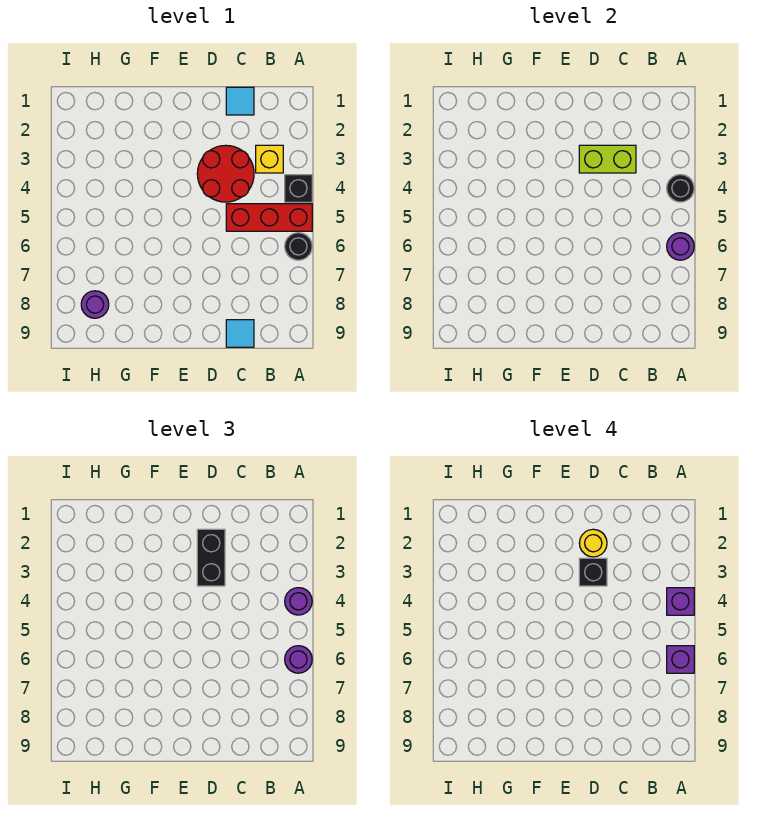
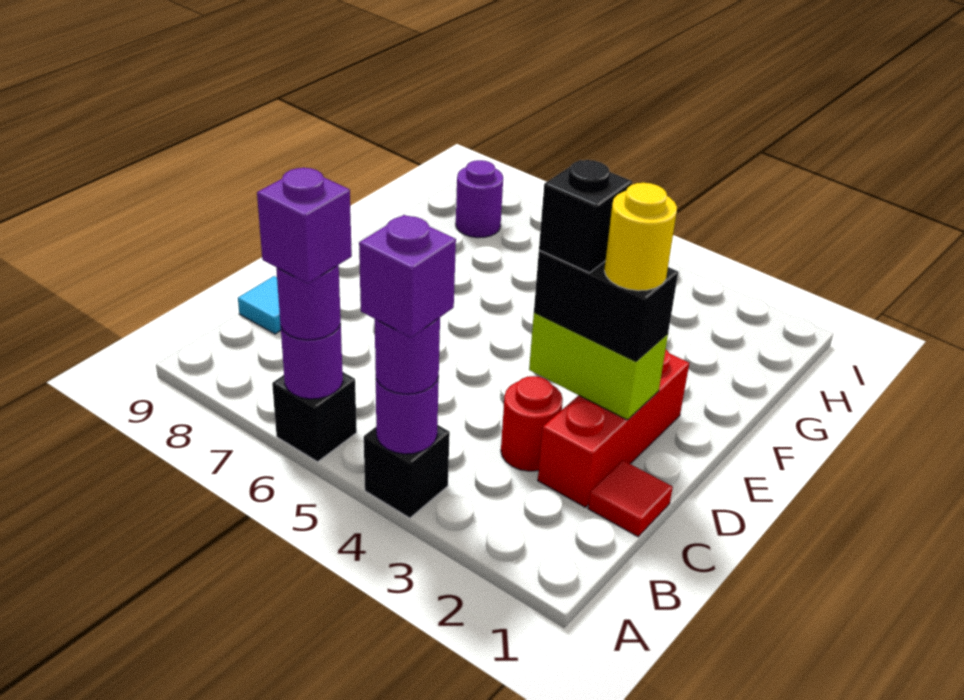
black round brick A4 level 2 -> purple round brick A4 level 2
red brick A5:C5 level 1 -> red brick C2:E2 level 1
black round brick A6 level 1 -> black brick A6 level 1
yellow brick B3 level 1 -> none
cyan tile C1 level 1 -> red tile C1 level 1
red round brick C3:D4 level 1 -> red round brick C3 level 1
lime brick C3:D3 level 2 -> lime brick D2:D3 level 2

